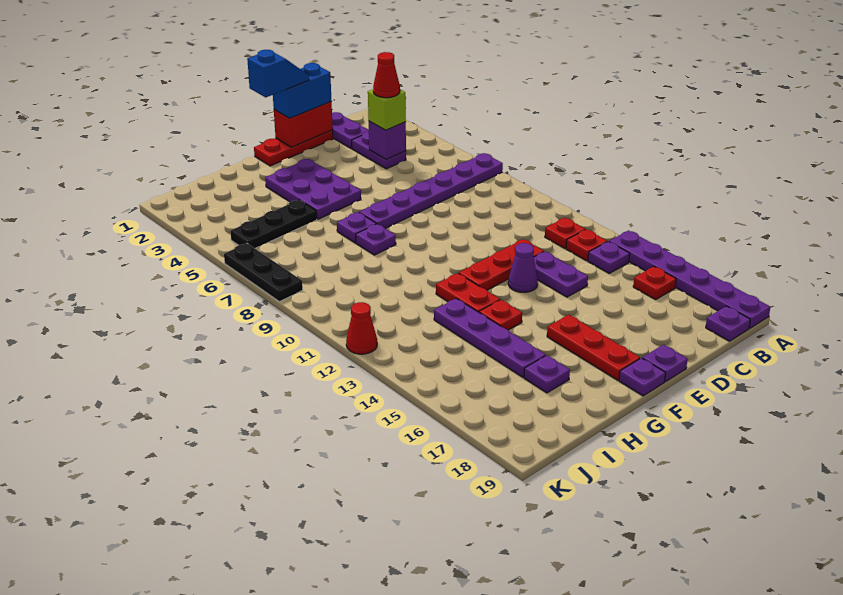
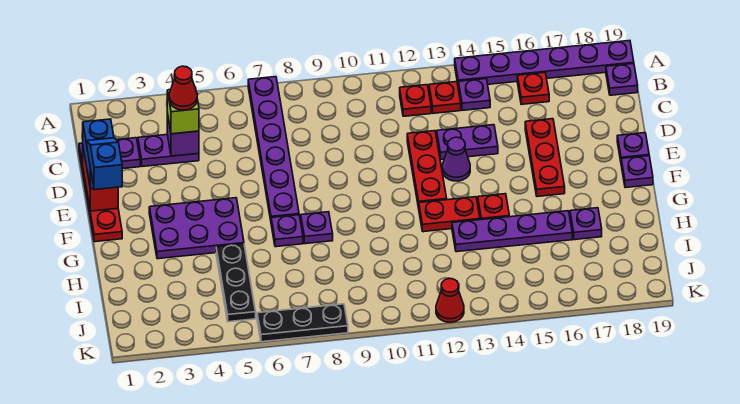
red plate F16:F18 level 1 -> red plate D16:F16 level 1

